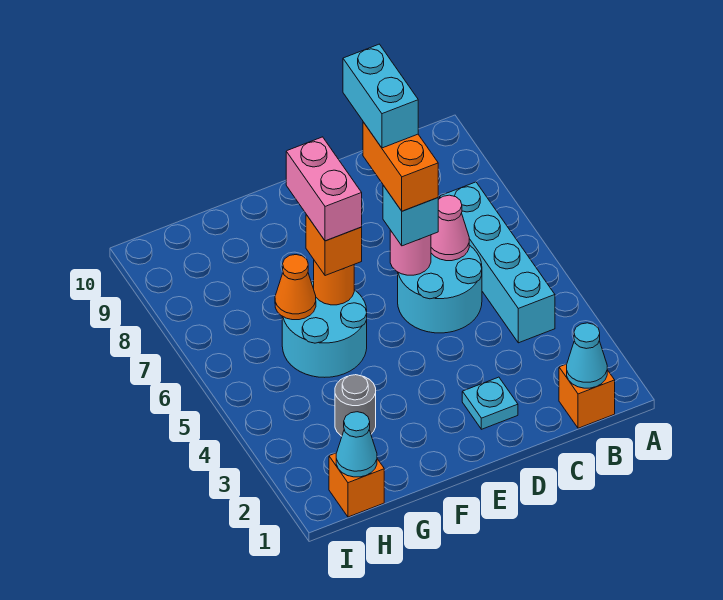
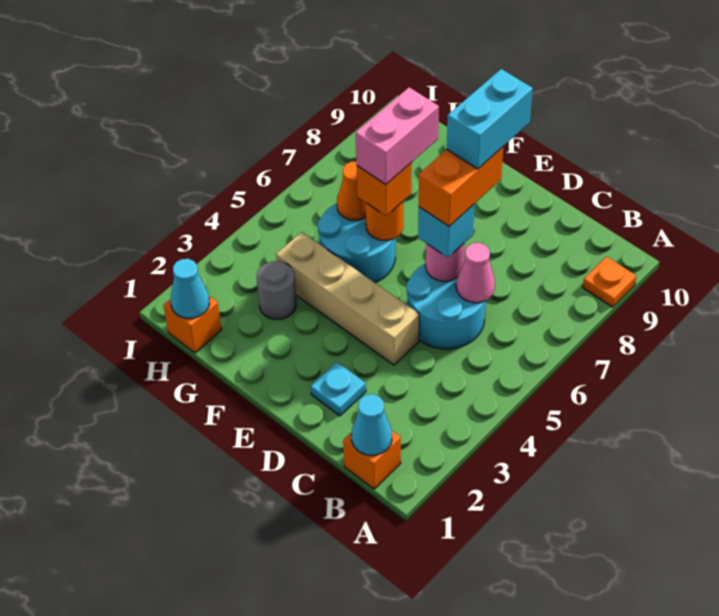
none -> orange plate A9 level 1
cyan brick B4:B7 level 1 -> none
none -> tan brick D4:G4 level 1

